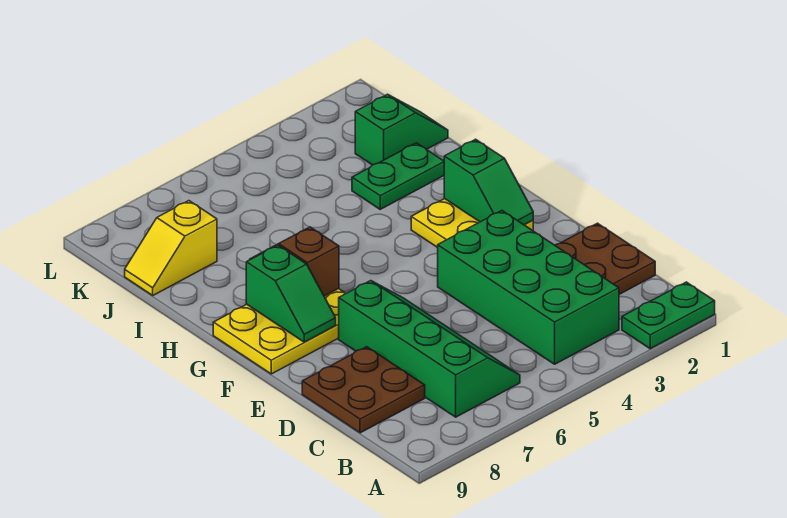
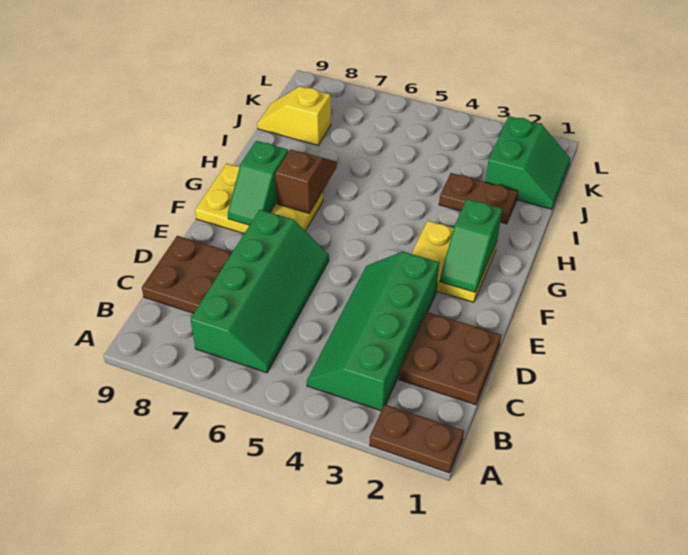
green plate A1:A2 level 1 -> brown plate A1:A2 level 1
green brick B3:E4 level 1 -> green slope B3:E4 level 1 top 3
green plate I2:I3 level 1 -> brown plate I2:I3 level 1
green slope J1:J2 level 1 top 2 -> green slope J1:K2 level 1 top 2

